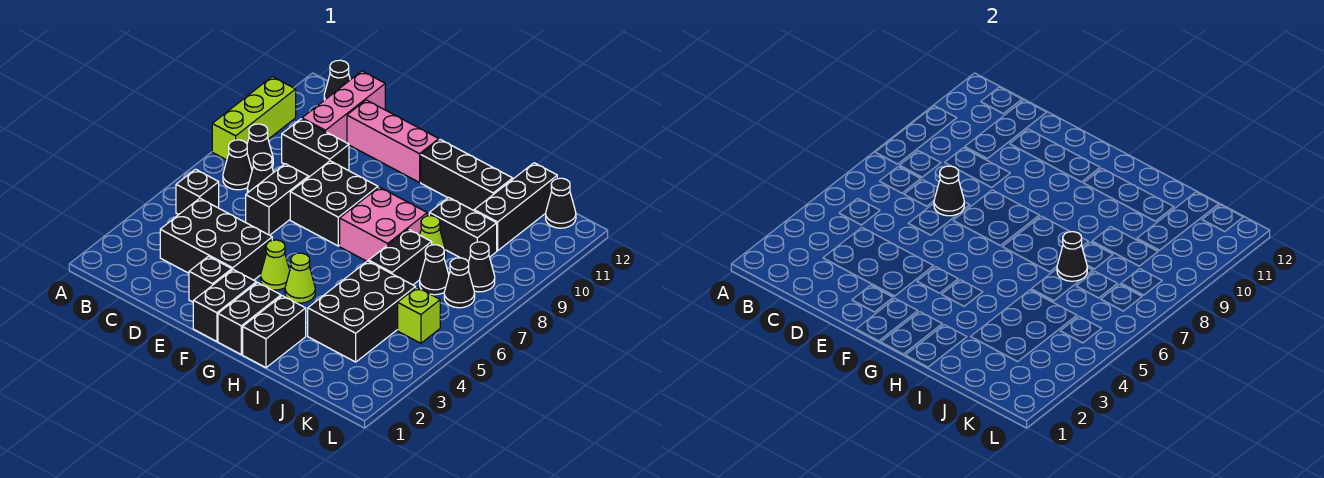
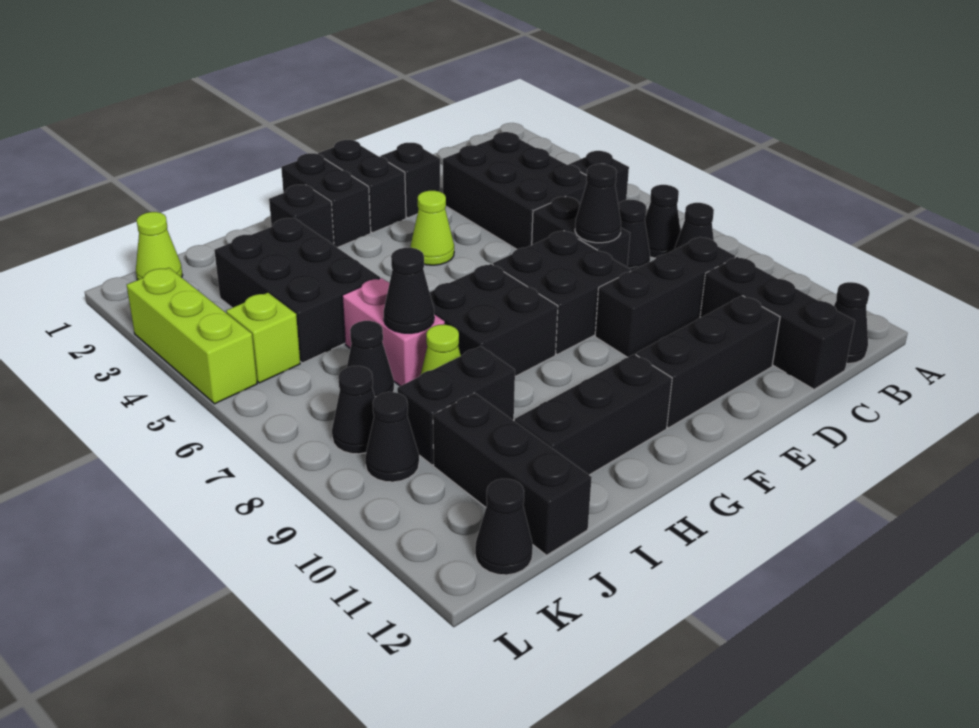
lime brick A8:A10 level 1 -> lime brick L3:L5 level 1
black brick C3:E4 level 1 -> black brick C3:D5 level 1
black brick C9:D9 level 1 -> black brick C9:E9 level 1
pink brick C10:C12 level 1 -> black brick C10:C12 level 1
pink brick D11:F11 level 1 -> black brick D11:F11 level 1
lime cone G4 level 1 -> lime cone K1 level 1
pink brick G7:H8 level 1 -> black brick G7:H8 level 1
black brick H1:H2 level 1 -> black brick H2 level 1
black brick I6:I7 level 1 -> pink brick I6:I7 level 1
black cone K7 level 1 -> black cone K9 level 1

